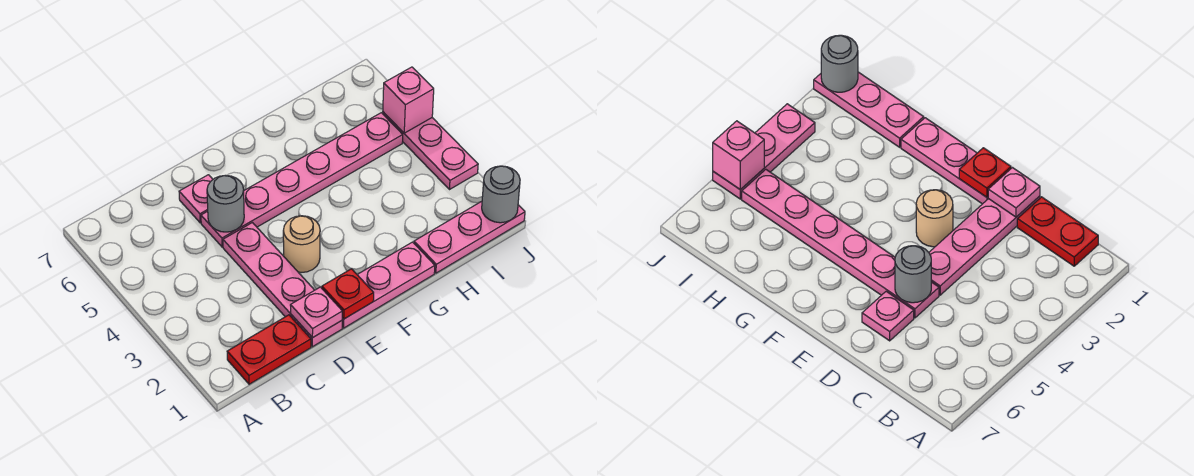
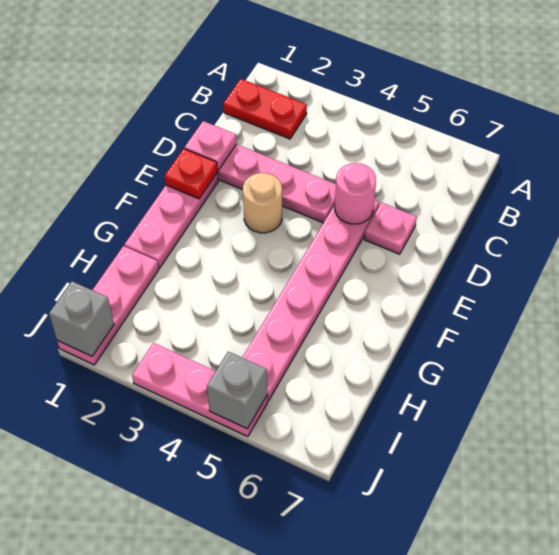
red plate B1:C1 level 1 -> red plate B1:B2 level 1
grey round brick D5 level 2 -> pink round brick D5 level 2
grey round brick J1 level 2 -> grey brick J1 level 2
pink brick J5 level 2 -> grey brick J5 level 2

